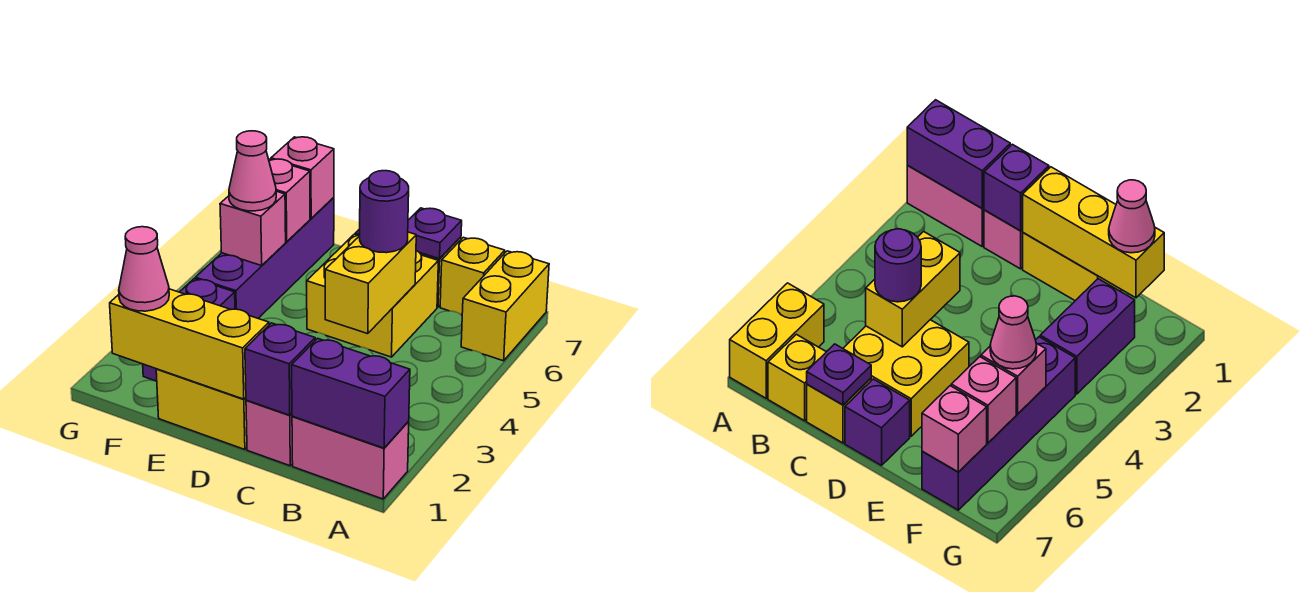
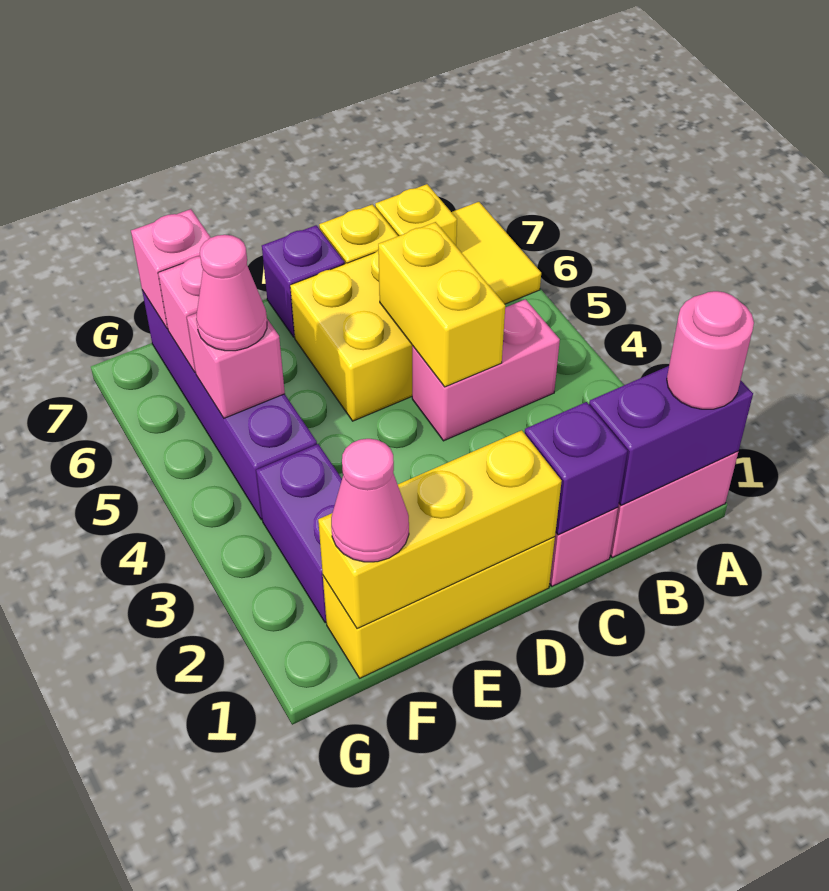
none -> pink round brick A1 level 3
yellow brick A6:A7 level 1 -> yellow tile A6:A7 level 1
none -> pink brick B4:C4 level 1
purple round brick C5 level 3 -> none
purple plate C7 level 2 -> none
yellow brick D1:E1 level 1 -> yellow brick D1:F1 level 1

